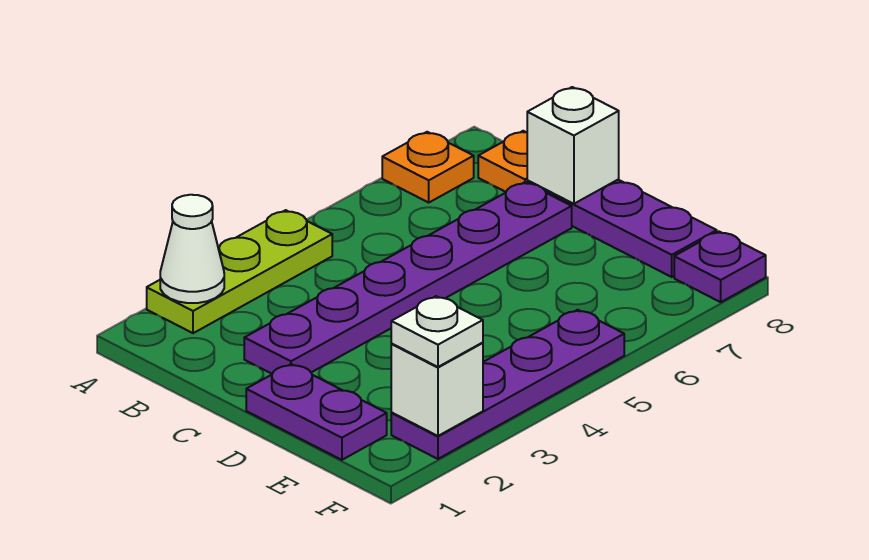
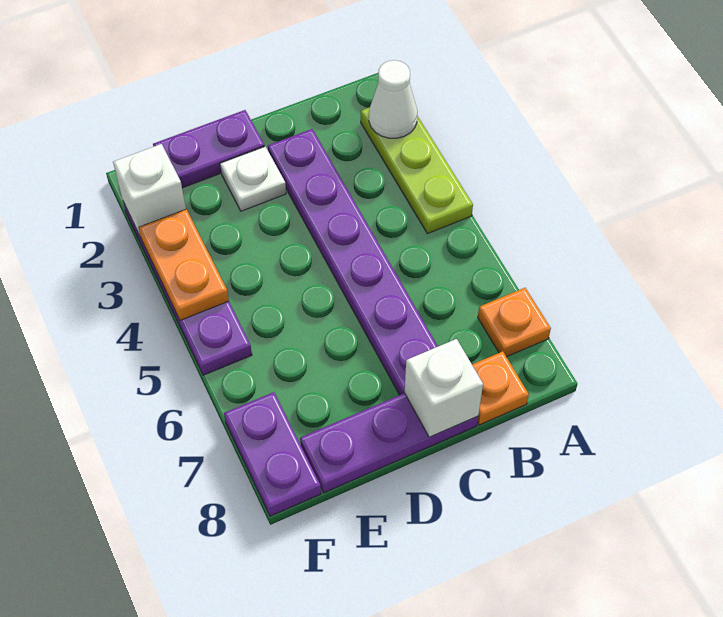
white plate F2 level 3 -> white plate D2 level 1
none -> orange plate F3:F4 level 2
purple plate F8 level 1 -> purple plate F7:F8 level 1

